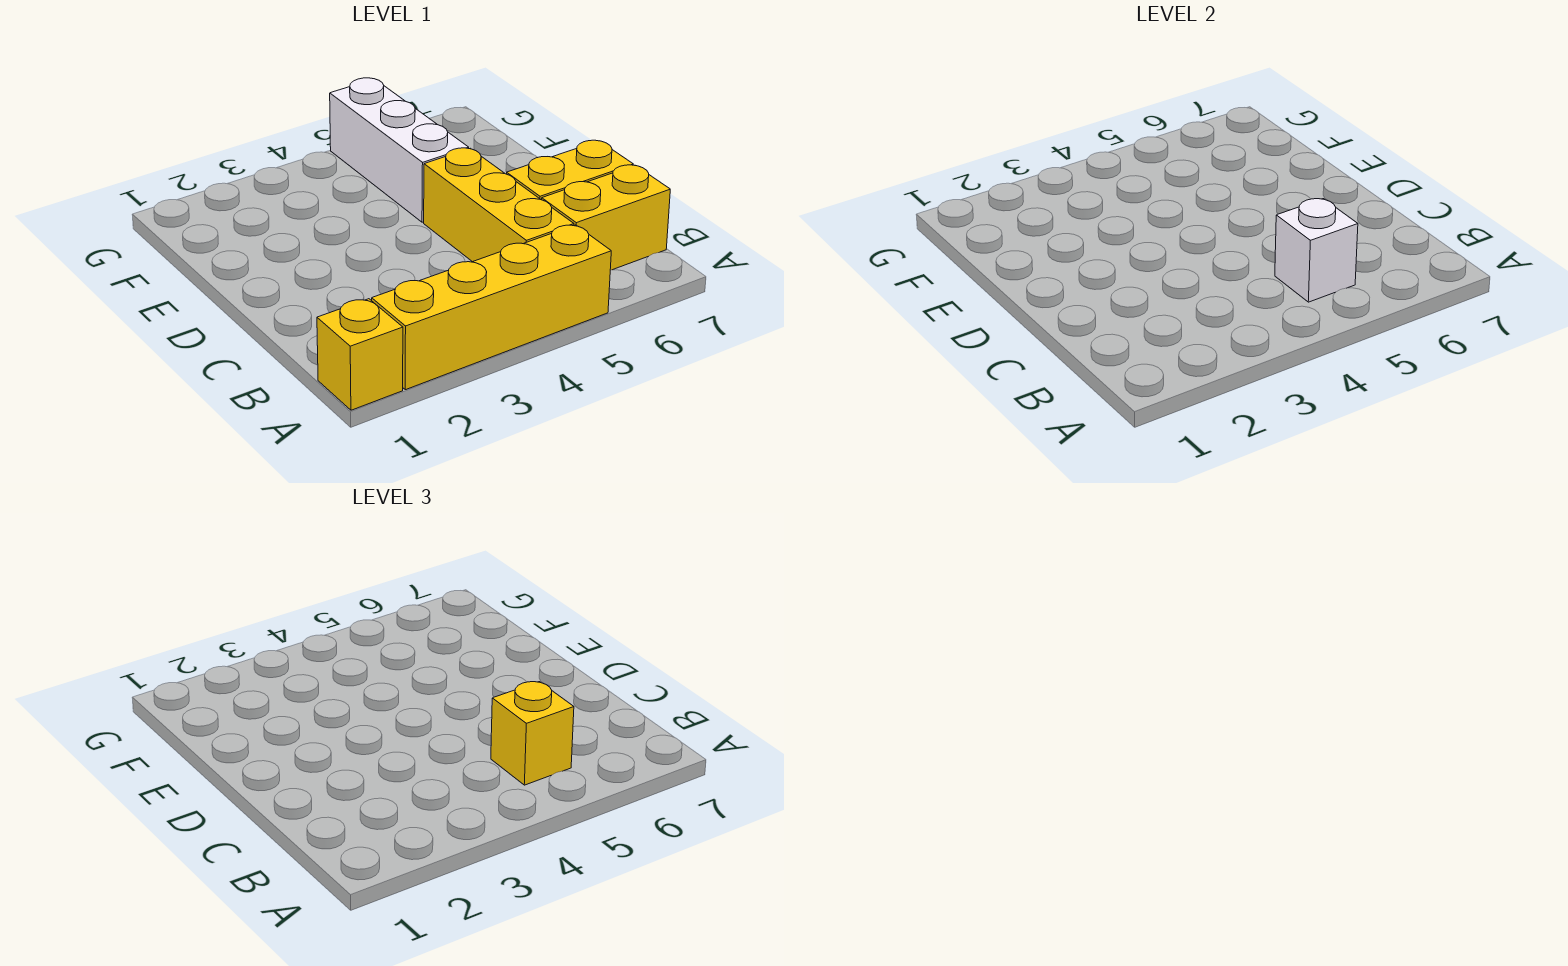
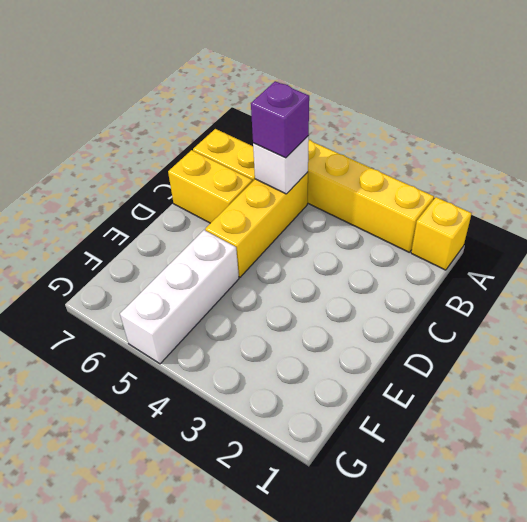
yellow brick B5 level 3 -> purple brick B5 level 3

